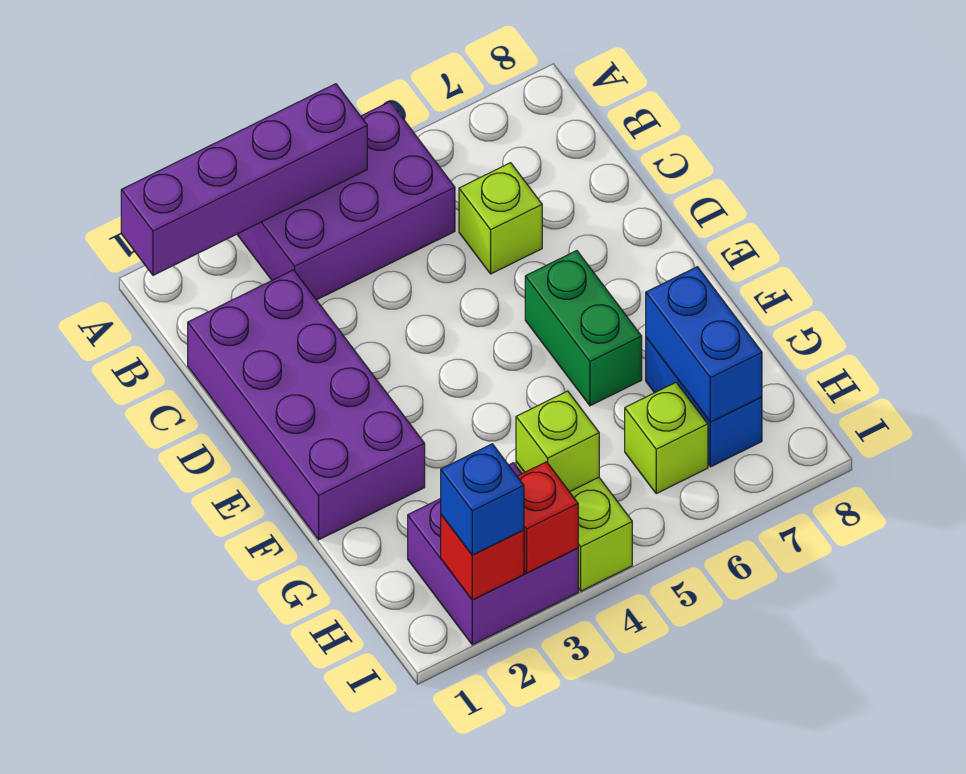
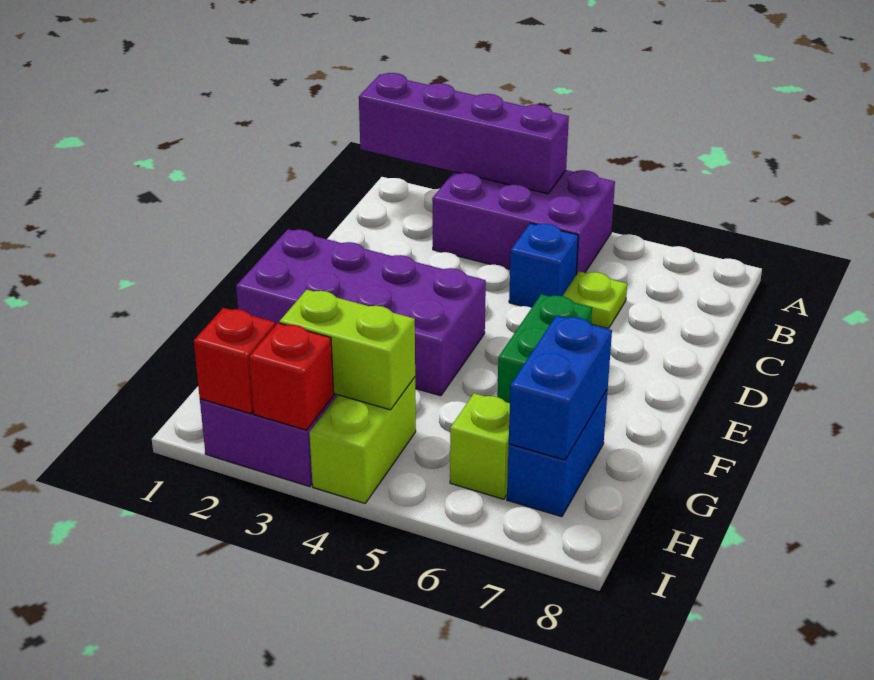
purple brick C1:F2 level 1 -> purple brick E1:F4 level 1
lime brick C6 level 1 -> lime plate C6 level 1
lime brick H4 level 2 -> lime brick H3:H4 level 2
blue brick I2 level 3 -> blue brick C5 level 1

